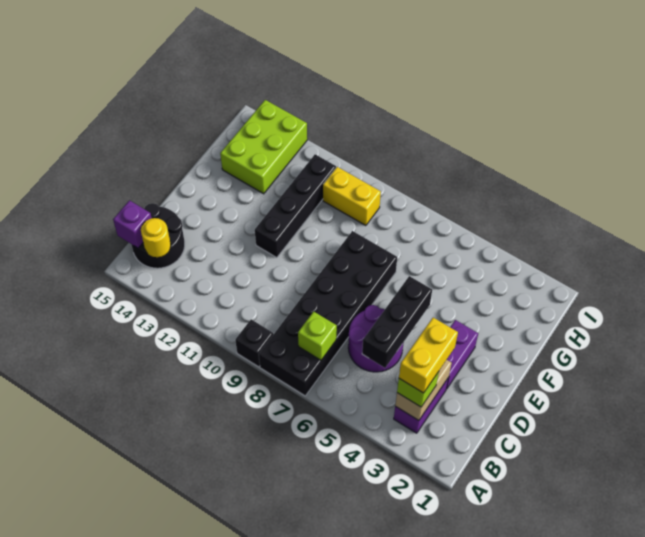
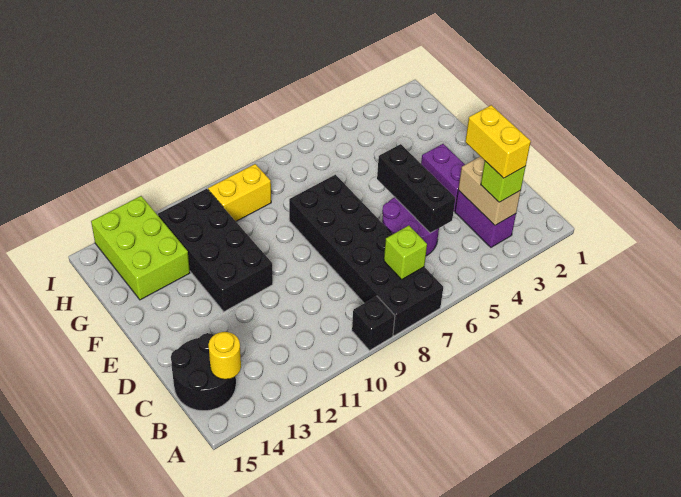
purple brick B15 level 2 -> none
black brick E11:H11 level 1 -> black brick E11:H12 level 1

